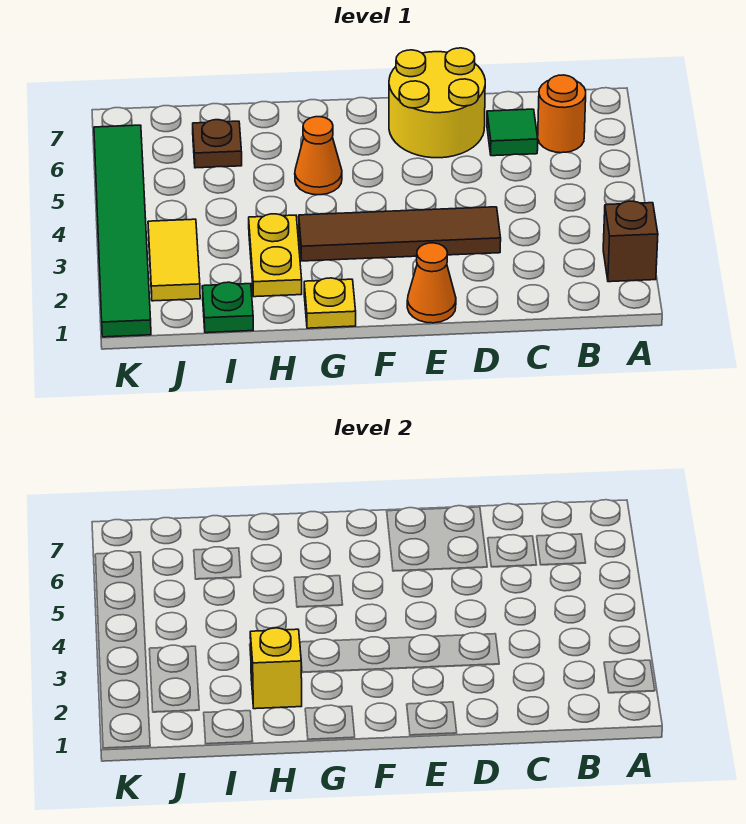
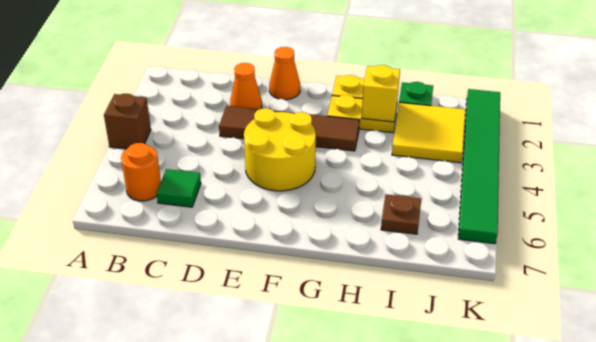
brown brick A2 level 1 -> brown brick A4 level 1
yellow round brick D6:E7 level 1 -> yellow round brick E4:F5 level 1
orange cone G5 level 1 -> orange cone D2 level 1
yellow plate H2:H3 level 1 -> yellow plate G2:H2 level 1
yellow tile J2:J3 level 1 -> yellow tile I2:J3 level 1

